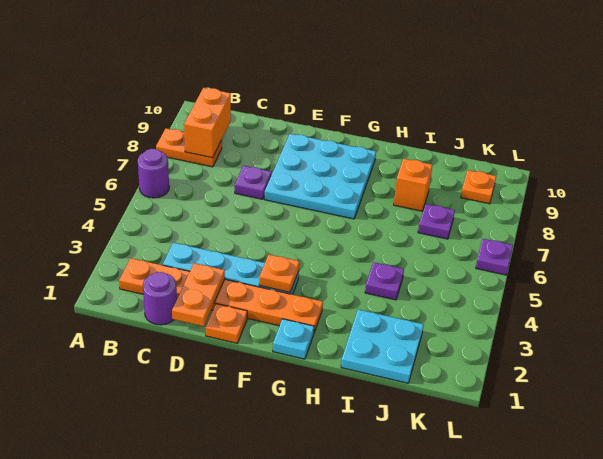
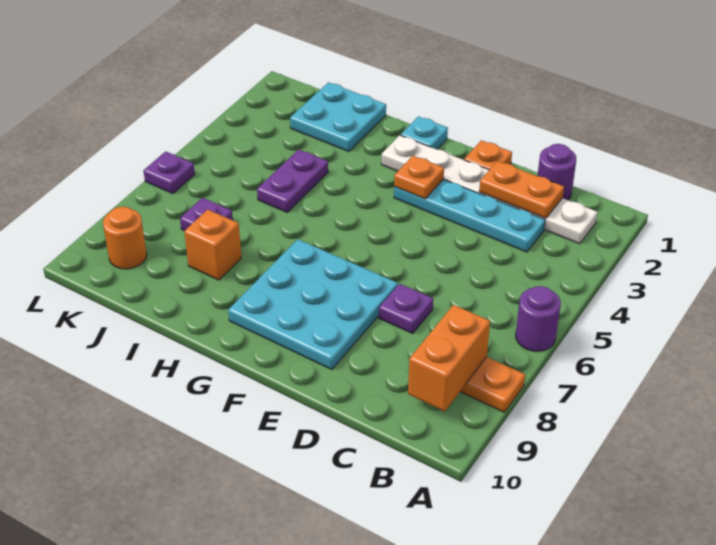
orange plate B2:G2 level 1 -> white plate B2:G2 level 1
orange plate D1:D2 level 2 -> orange plate C2:D2 level 2
purple plate I4 level 1 -> purple plate I4:I5 level 1
orange plate K9 level 1 -> orange round brick K9 level 1

